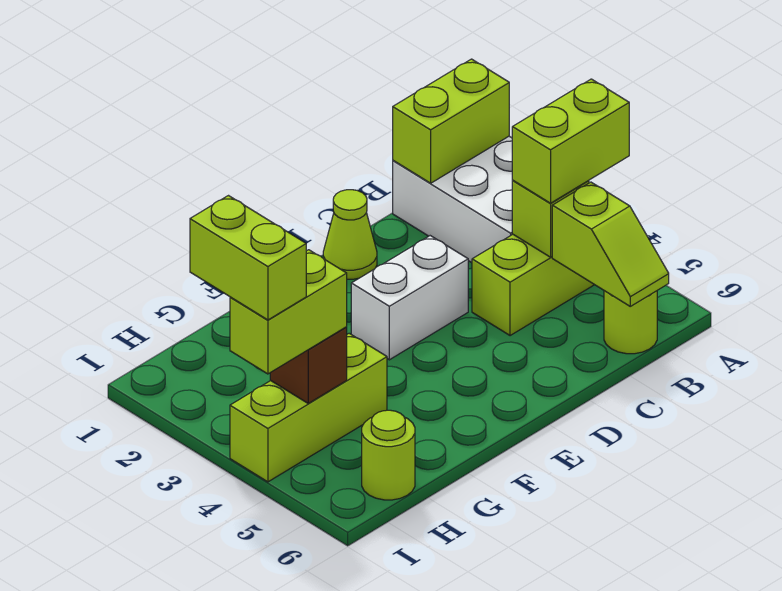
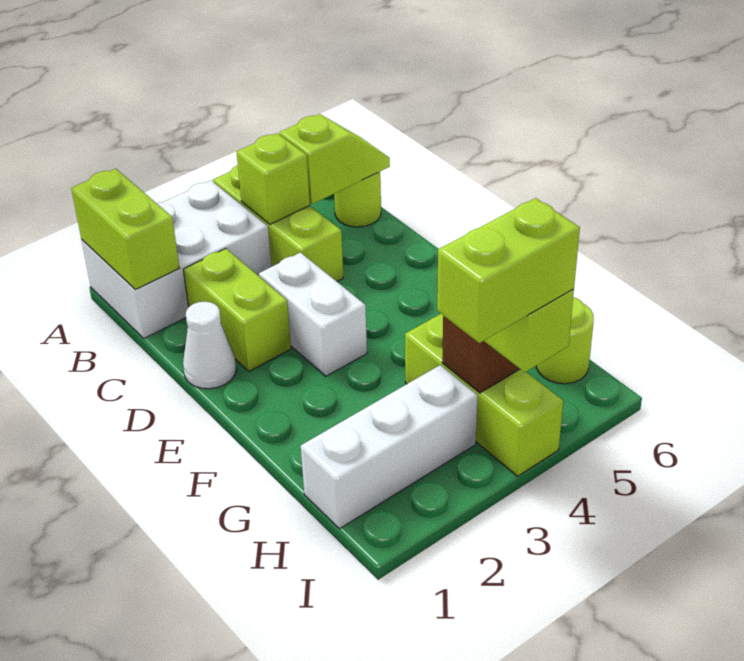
lime brick A4:B4 level 3 -> lime brick C2:D2 level 1
lime cone D1 level 1 -> white cone D1 level 1
none -> white brick H1:H3 level 1

